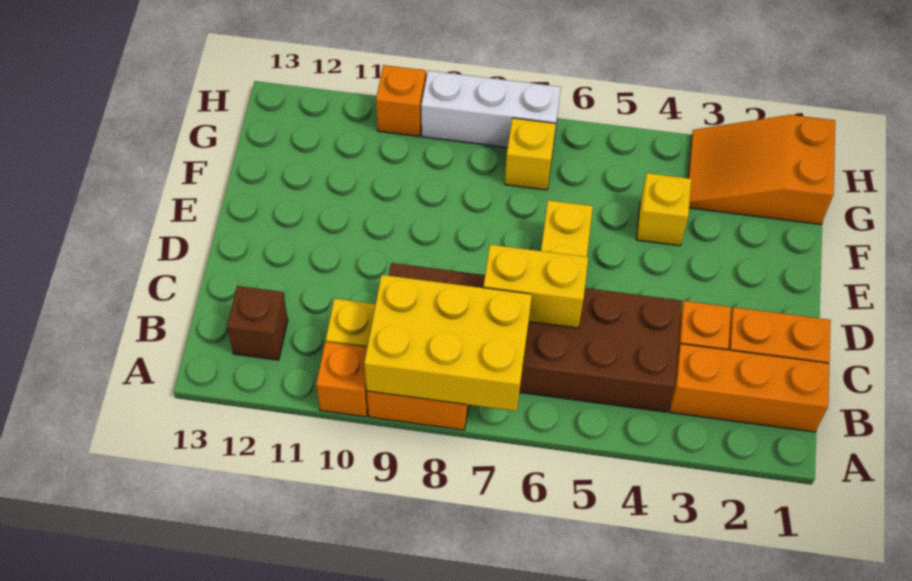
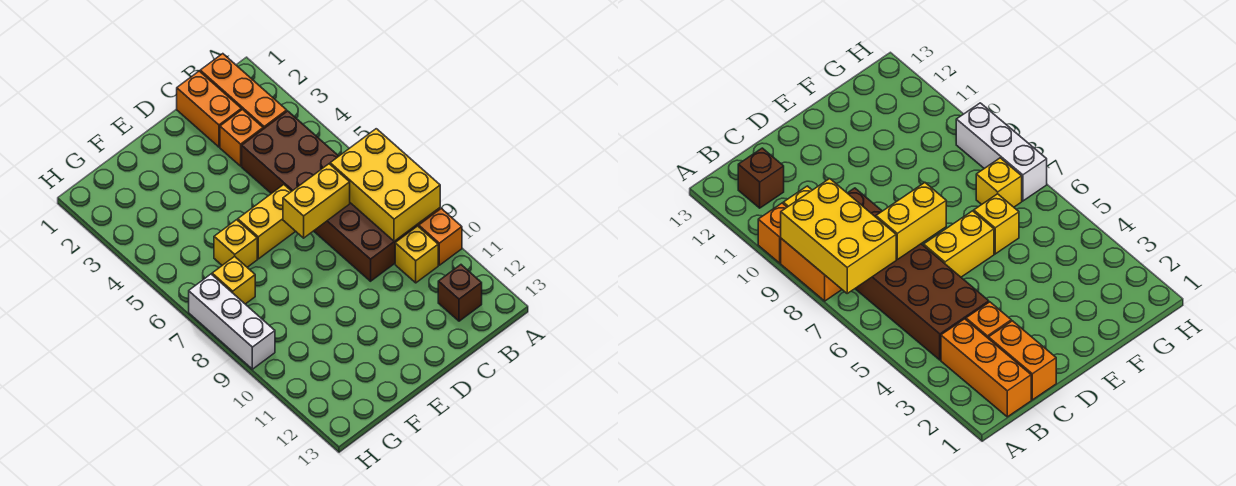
yellow brick C6:C7 level 2 -> yellow brick C7:D7 level 2
yellow brick F4 level 1 -> yellow brick F6 level 1
orange slope G1:H3 level 1 top 1 -> none
orange brick H10 level 1 -> none

